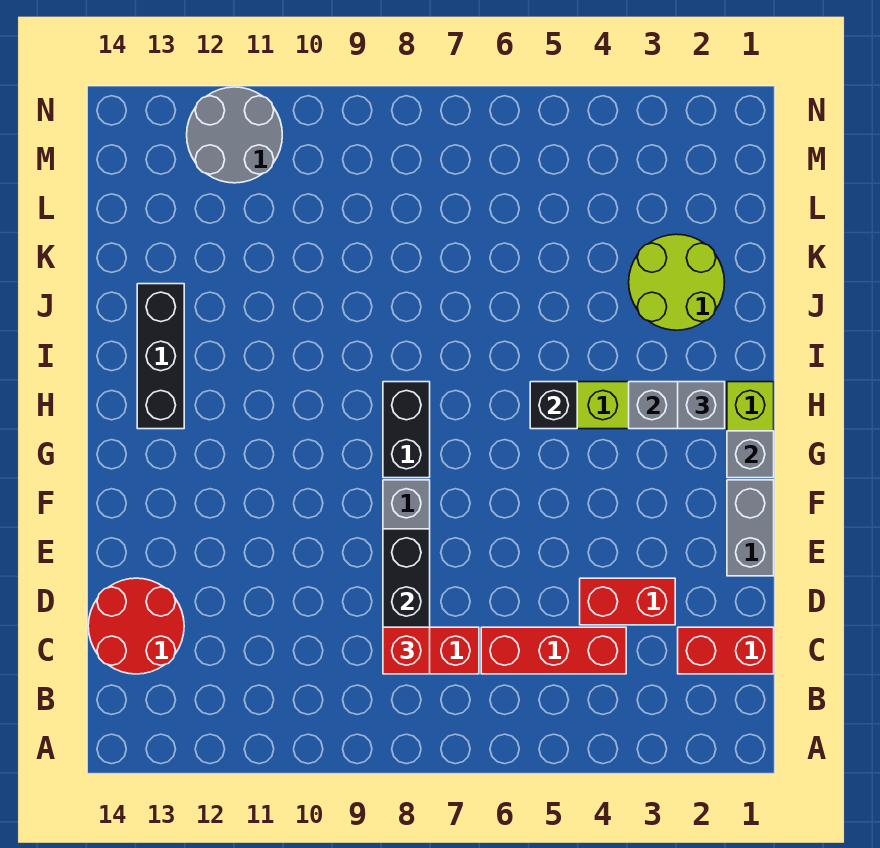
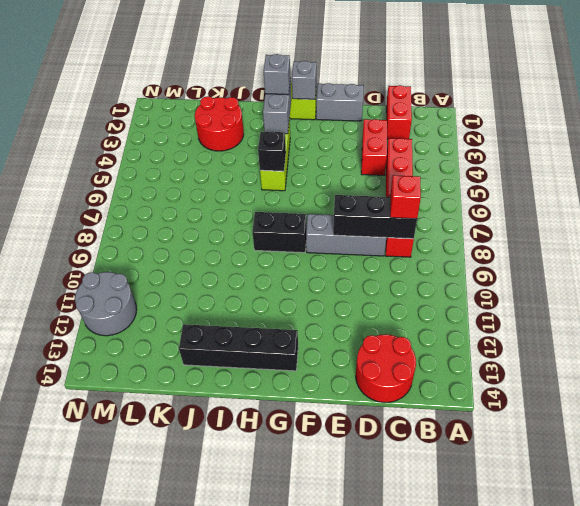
black brick H13:J13 level 1 -> black brick G13:J13 level 1
lime round brick J2:K3 level 1 -> red round brick J2:K3 level 1

